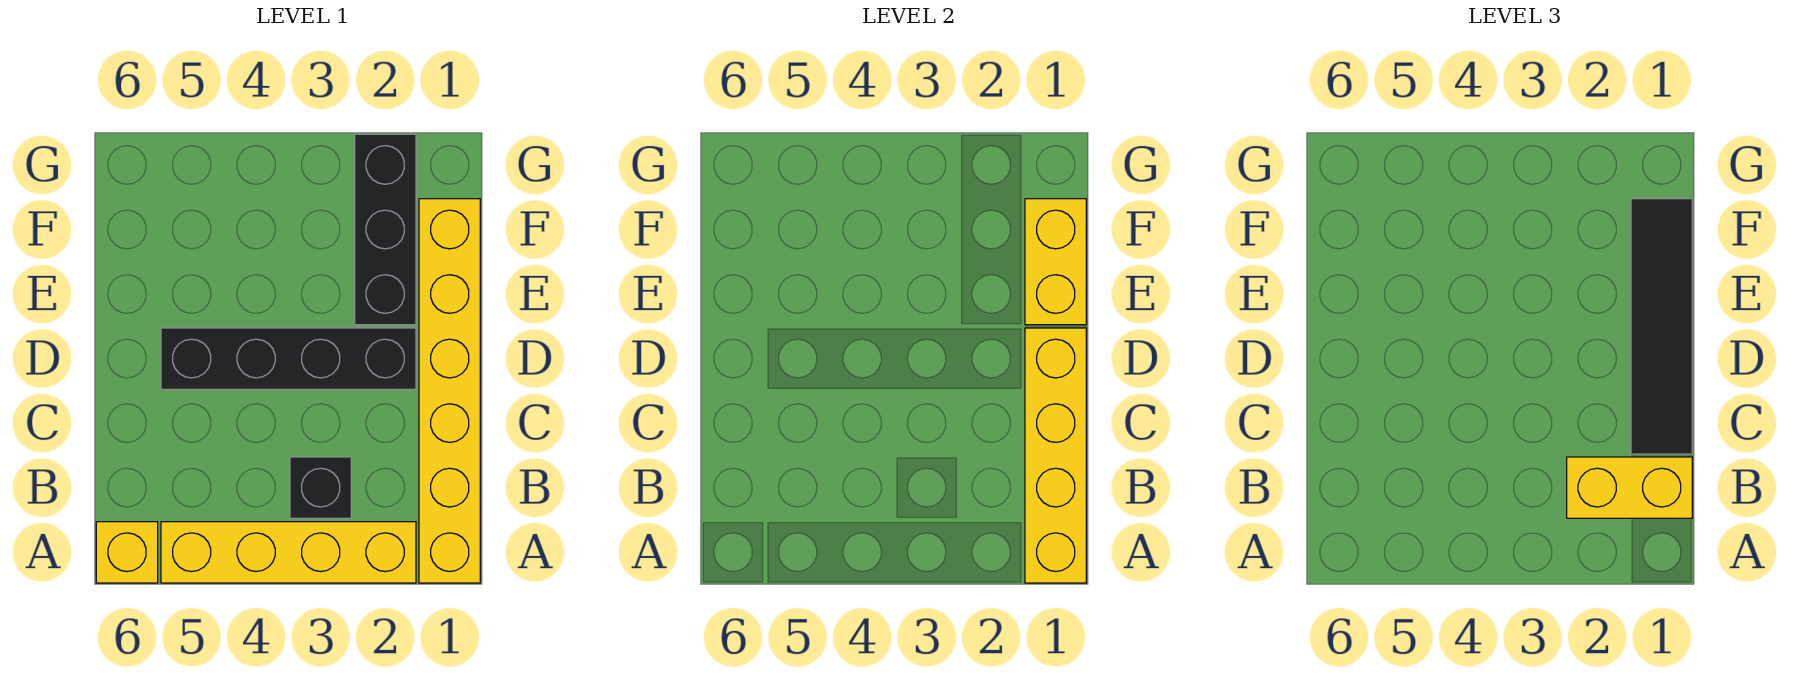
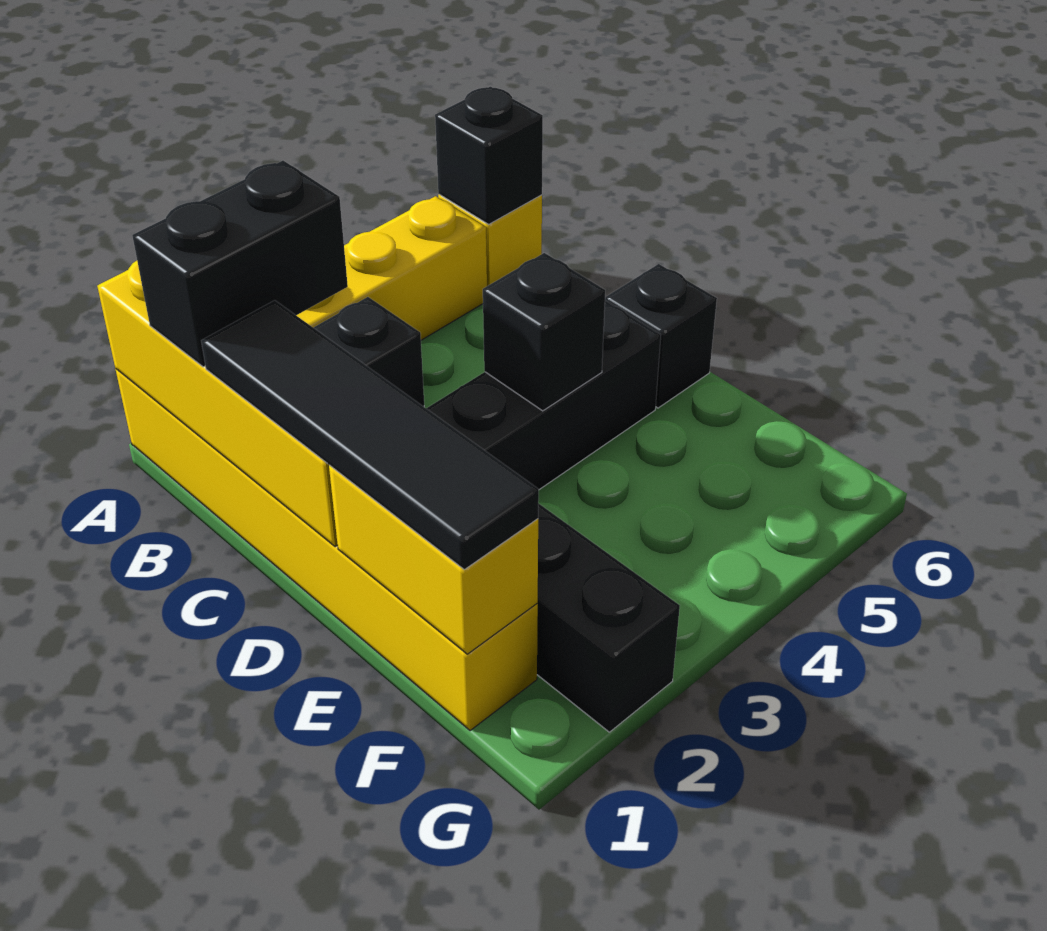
none -> black brick A6 level 2
yellow brick B1:B2 level 3 -> black brick B1:B2 level 3
none -> black brick D4 level 2
none -> black brick D6 level 1

